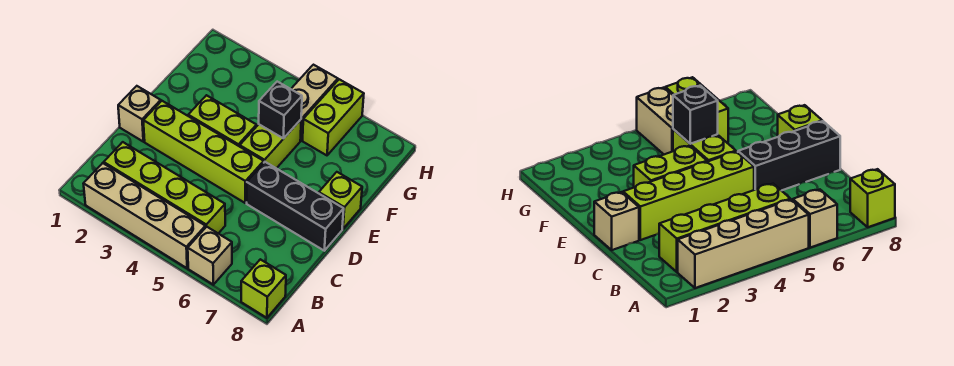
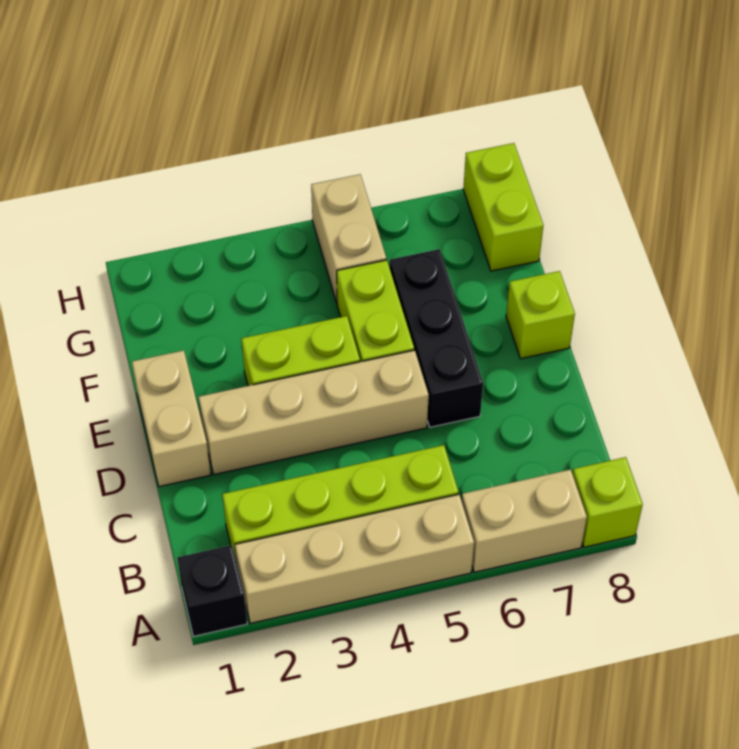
tan brick A6 level 1 -> tan brick A6:A7 level 1
tan brick D1 level 1 -> tan brick D1:E1 level 1
lime brick D2:D5 level 1 -> tan brick D2:D5 level 1
black brick D6:D8 level 1 -> black brick D6:F6 level 1
black brick F5 level 2 -> black brick A1 level 1
lime brick G6:H6 level 1 -> lime brick G8:H8 level 1

